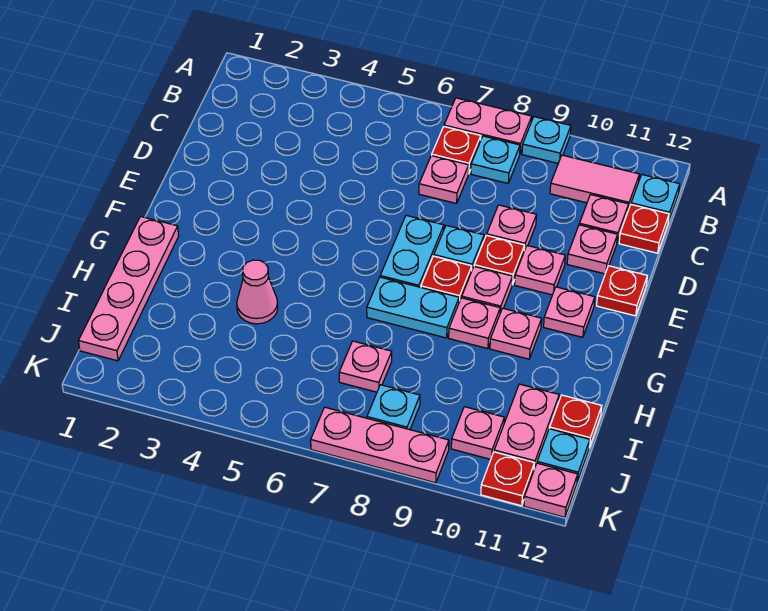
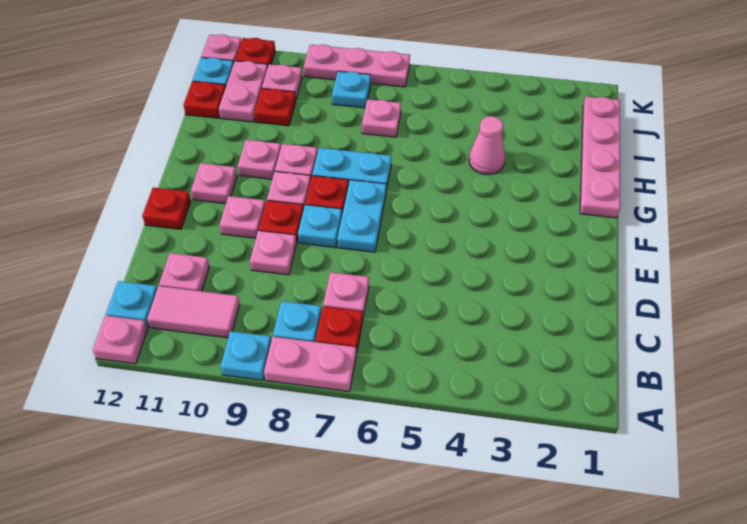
red plate C12 level 1 -> red plate I10 level 1
pink plate D11 level 1 -> pink plate A12 level 1

